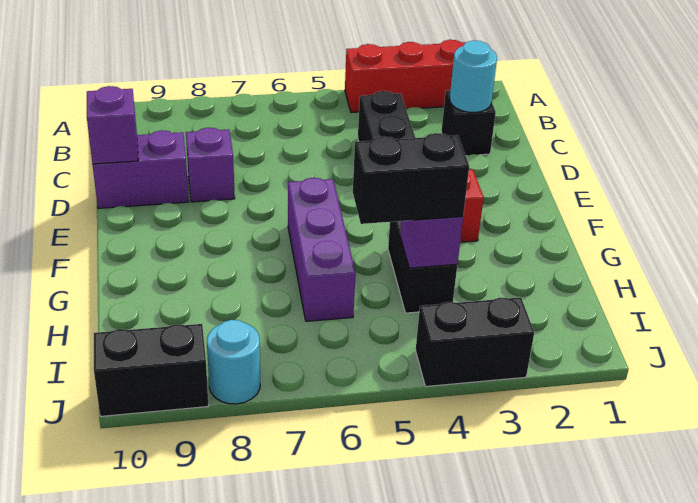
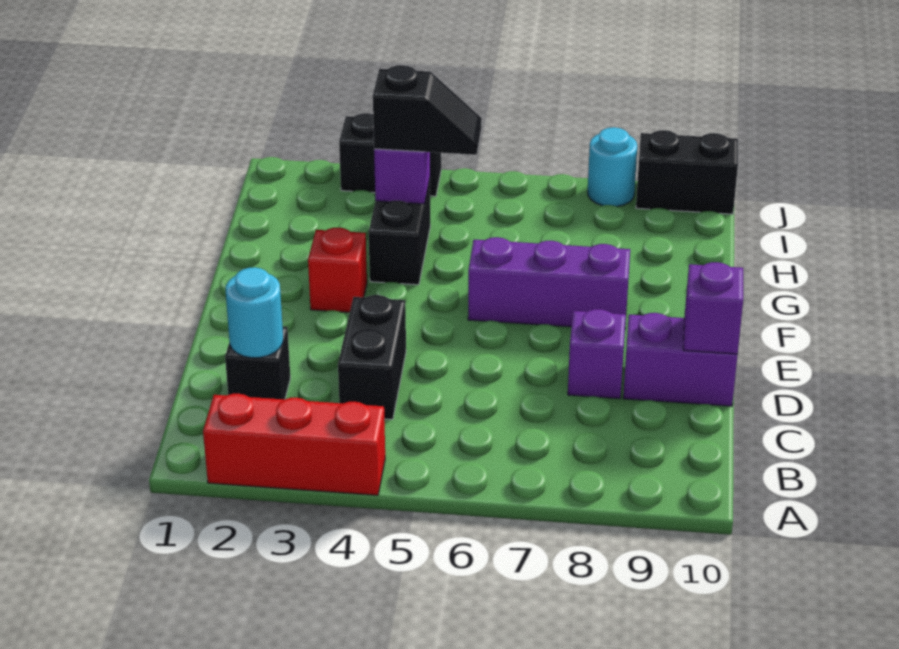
purple brick F6:H6 level 1 -> purple brick F6:F8 level 1
black brick H4:H5 level 3 -> black slope H4:H5 level 3 top 4

